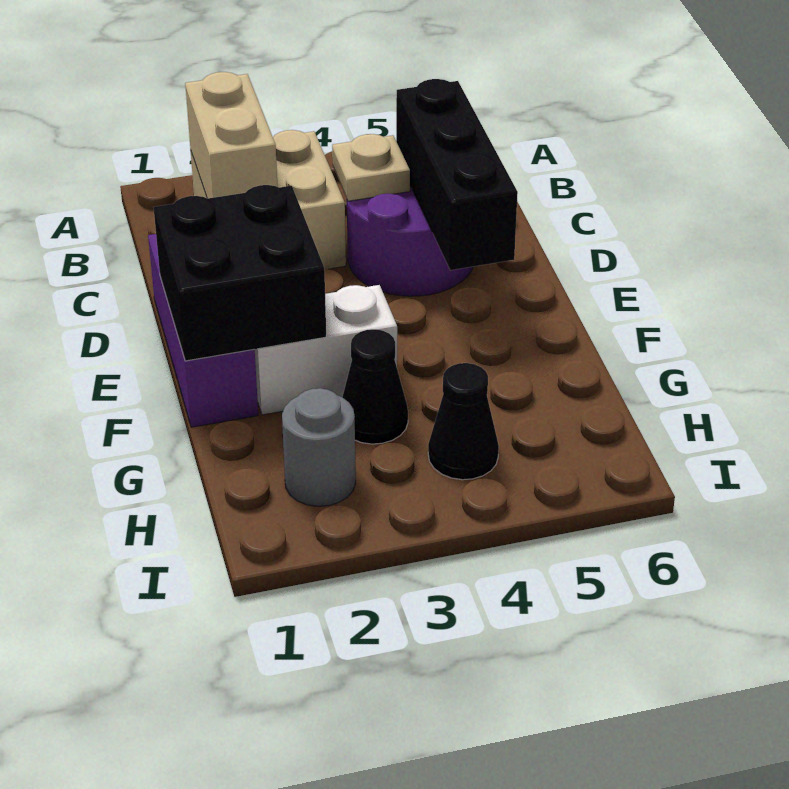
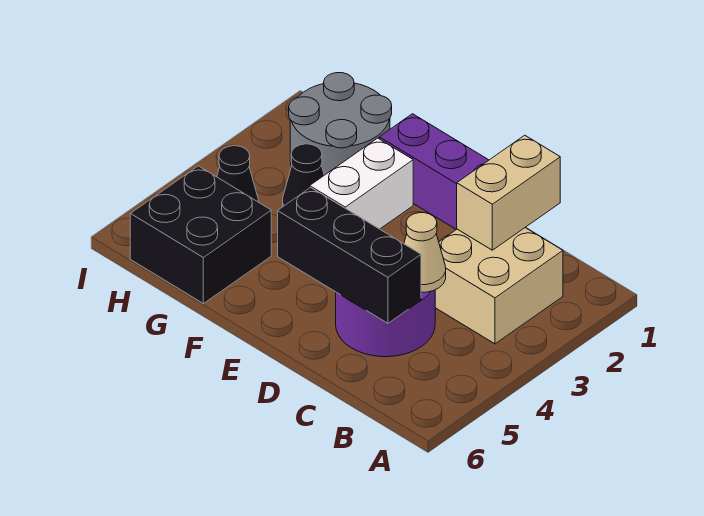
tan brick B2:C2 level 2 -> tan brick C1:C2 level 2
tan plate C4 level 2 -> tan cone C4 level 2
black brick E1:F2 level 2 -> black brick G5:H6 level 1
grey round brick H2 level 1 -> grey round brick G1:H2 level 1

